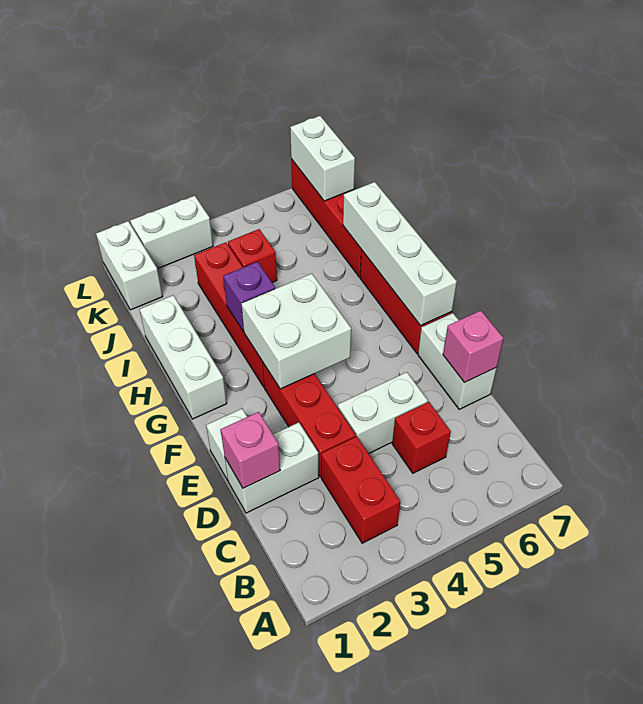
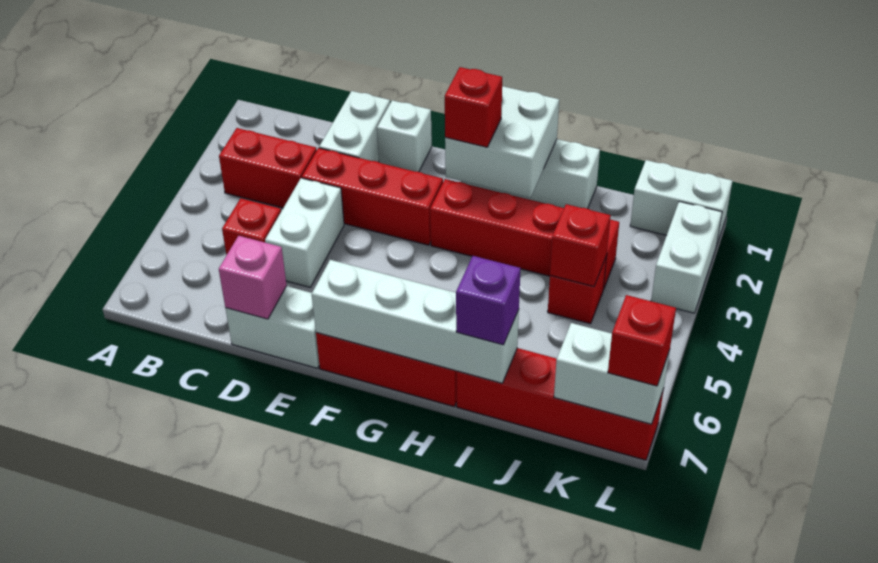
pink brick D1 level 2 -> none
white brick F3:G4 level 2 -> white brick G1:H2 level 2
none -> red brick G2 level 3
purple brick H3 level 2 -> purple brick I7 level 3
none -> red brick J4 level 2
none -> red brick L7 level 3

